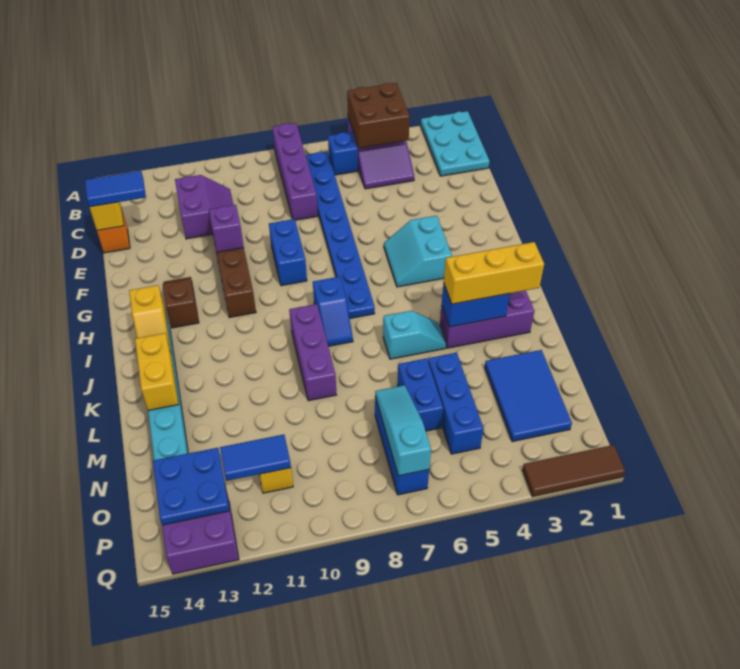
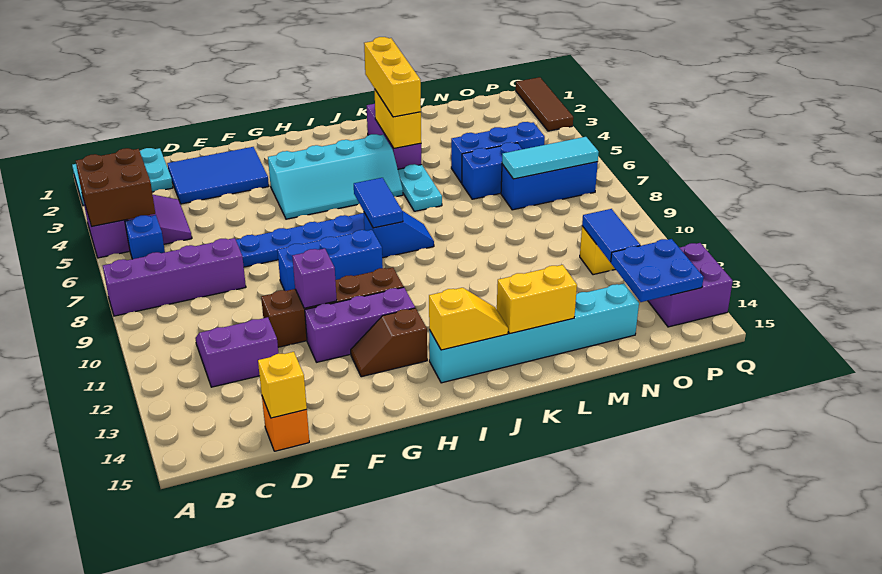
blue tile D14:D15 level 3 -> blue tile I7:I8 level 2
blue brick F9:G9 level 1 -> blue brick F9:H9 level 1
cyan slope G4:H5 level 1 top 4 -> cyan slope G4:J5 level 1 top 4
purple brick J9:L9 level 1 -> purple brick F12:H12 level 1
blue brick K3:K4 level 2 -> yellow brick K3:K4 level 2
cyan slope K5:K6 level 1 top 6 -> cyan plate K5:K6 level 1
blue tile M2:O3 level 1 -> blue tile D2:F3 level 1
cyan slope N7:P7 level 2 top P -> cyan tile N7:P7 level 2

